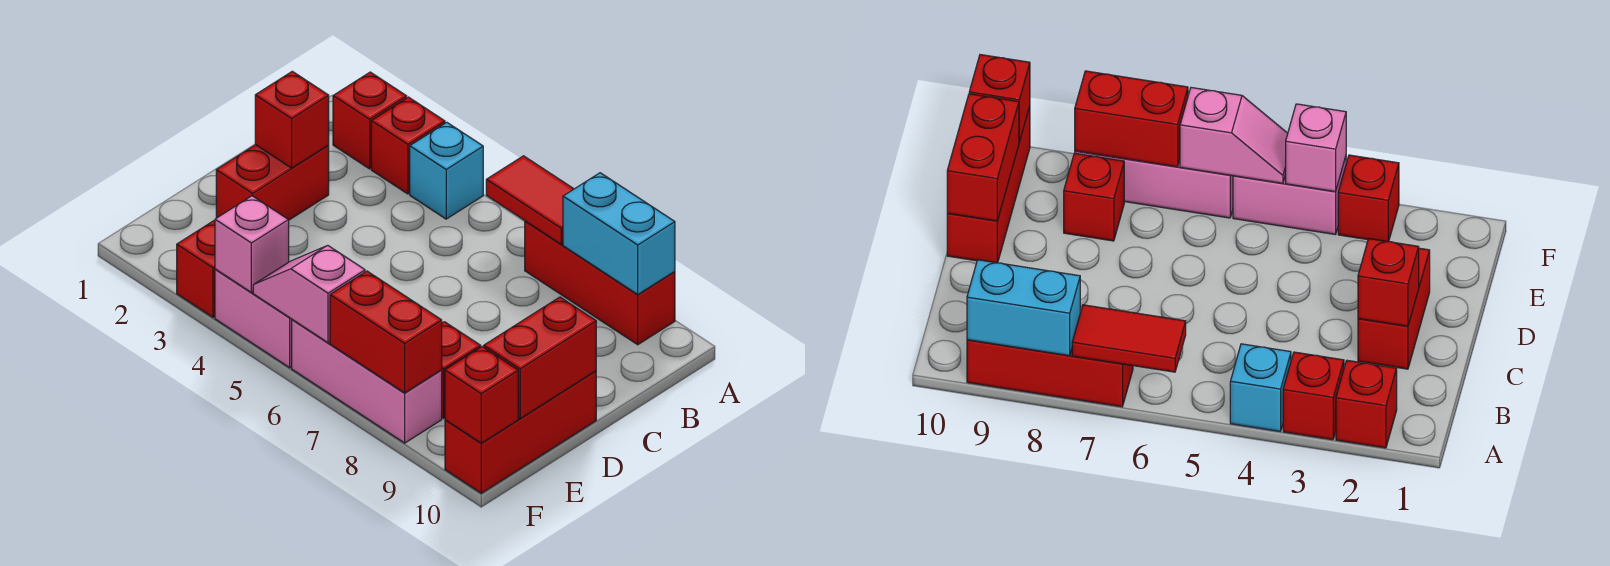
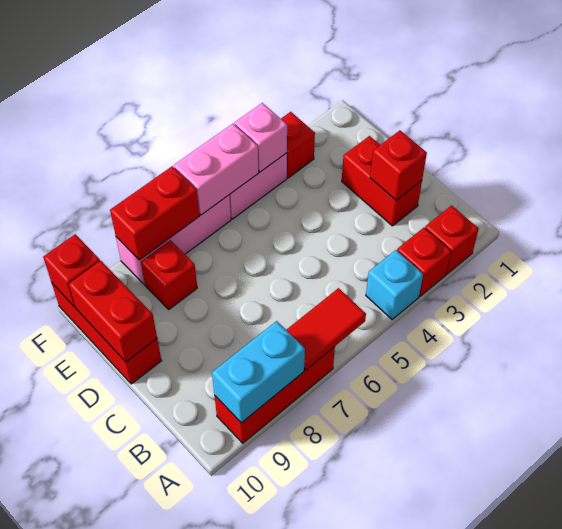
pink slope F5:F6 level 2 top 6 -> pink brick F5:F6 level 2

